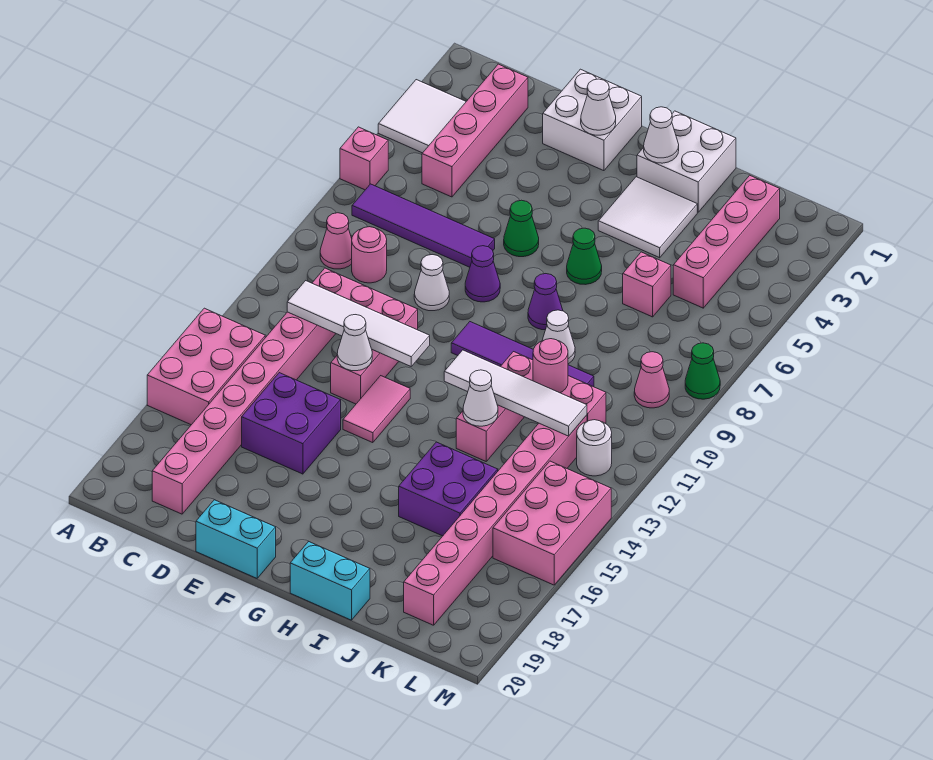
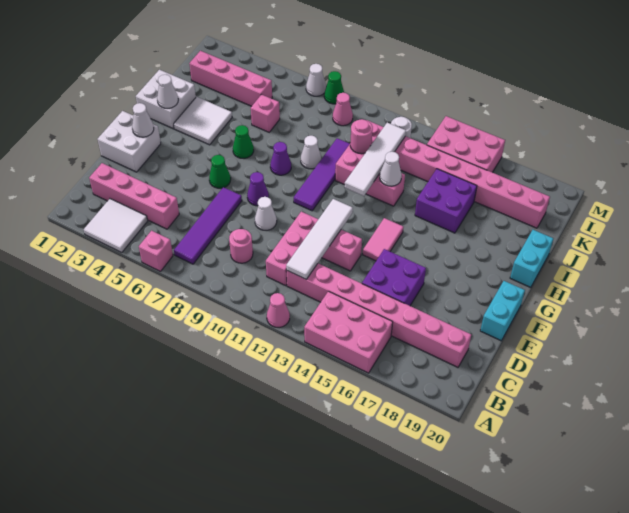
pink cone B9 level 1 -> pink cone A12 level 1
white cone E13 level 2 -> white cone M7 level 1
pink tile F13:F14 level 1 -> pink tile F14:G14 level 1

